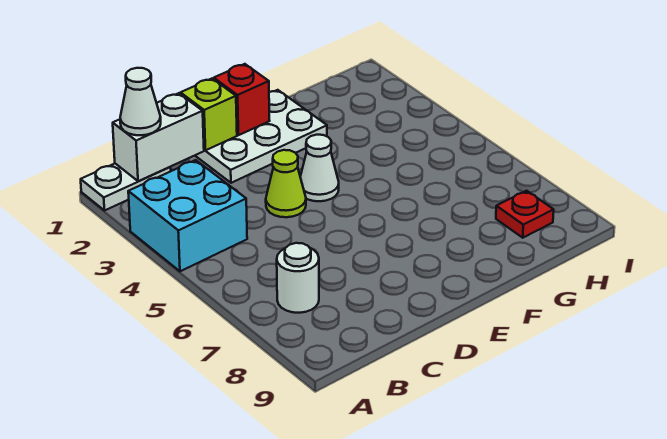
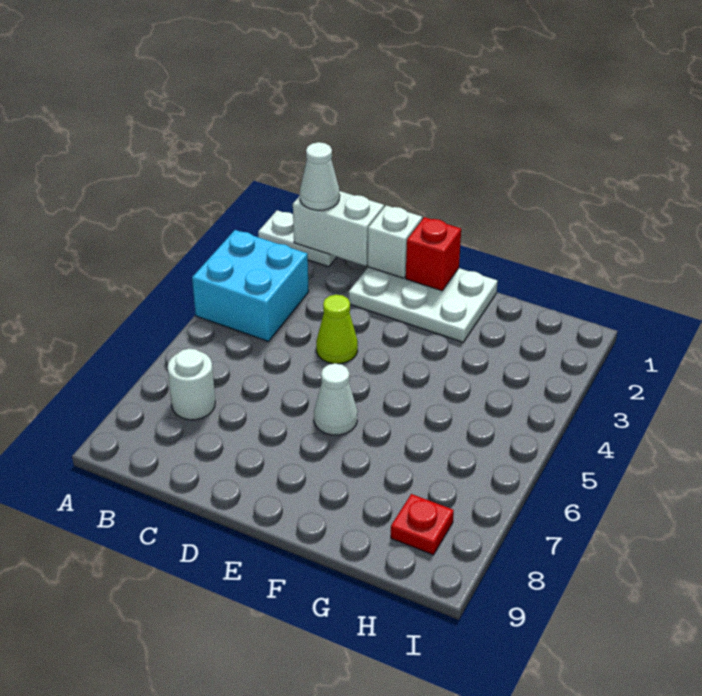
lime brick D1 level 2 -> white brick D1 level 2
white cone E4 level 1 -> white cone E6 level 1

